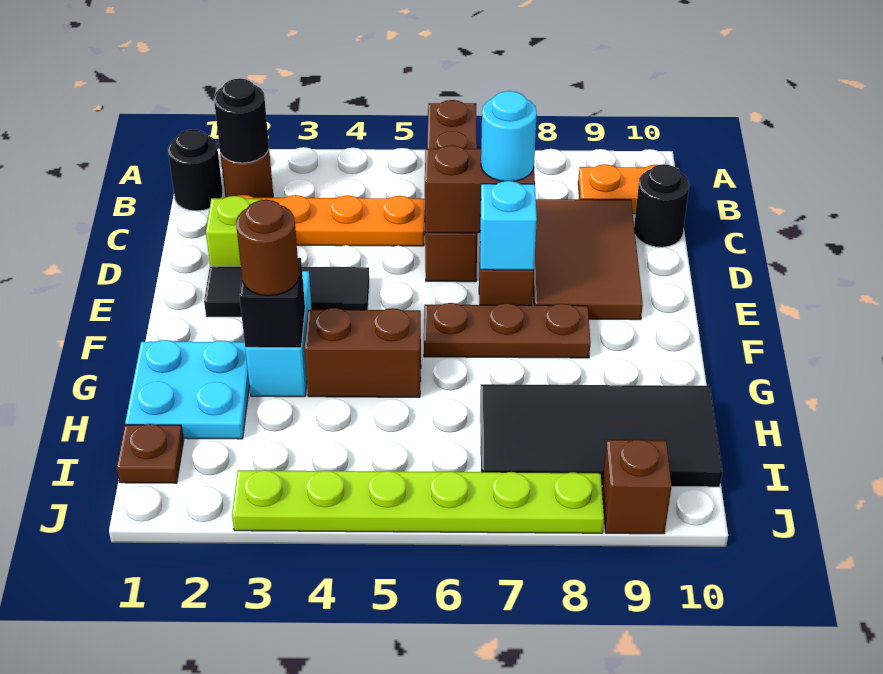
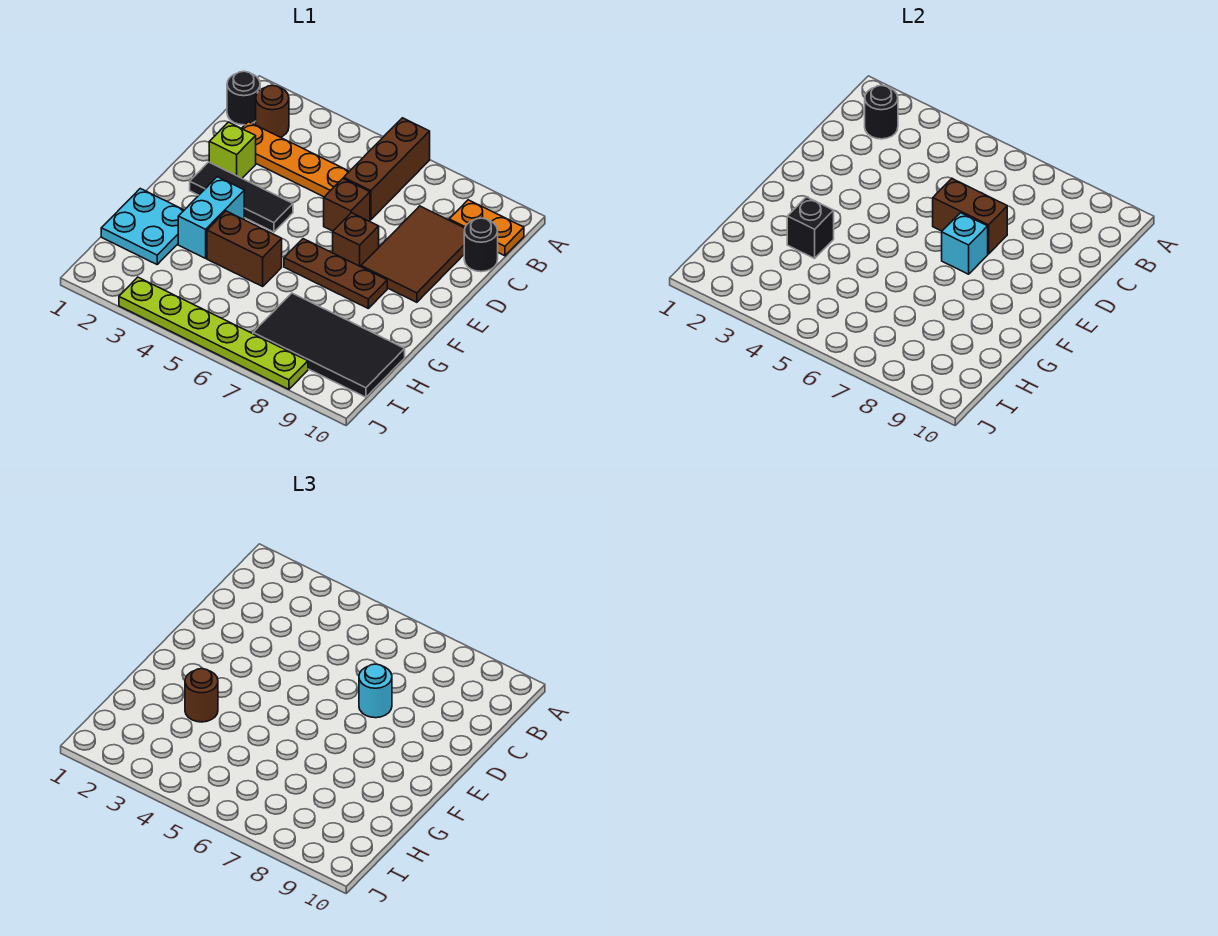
brown plate I1 level 1 -> none
brown brick J9 level 1 -> none

